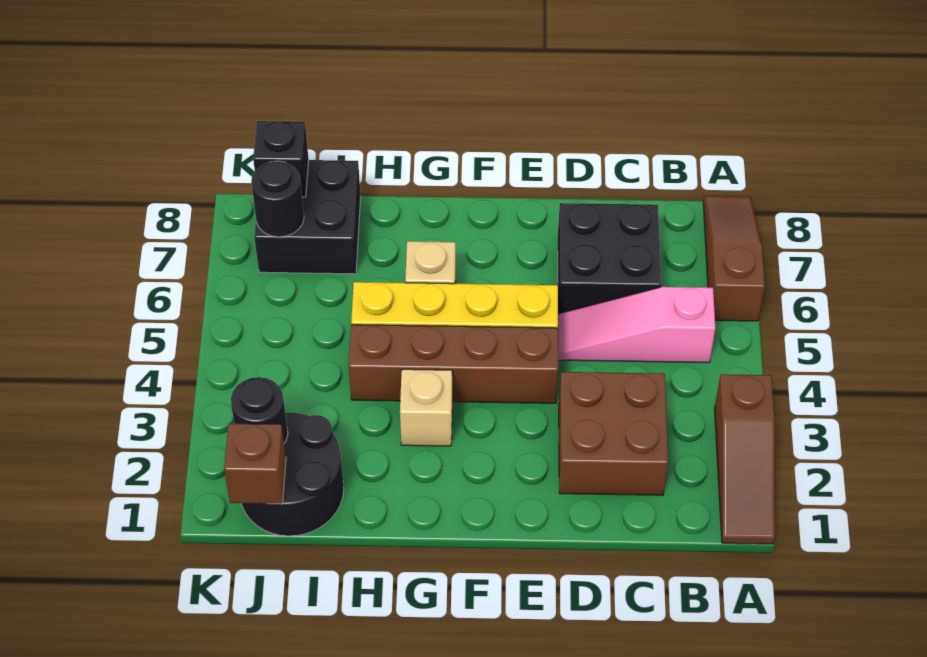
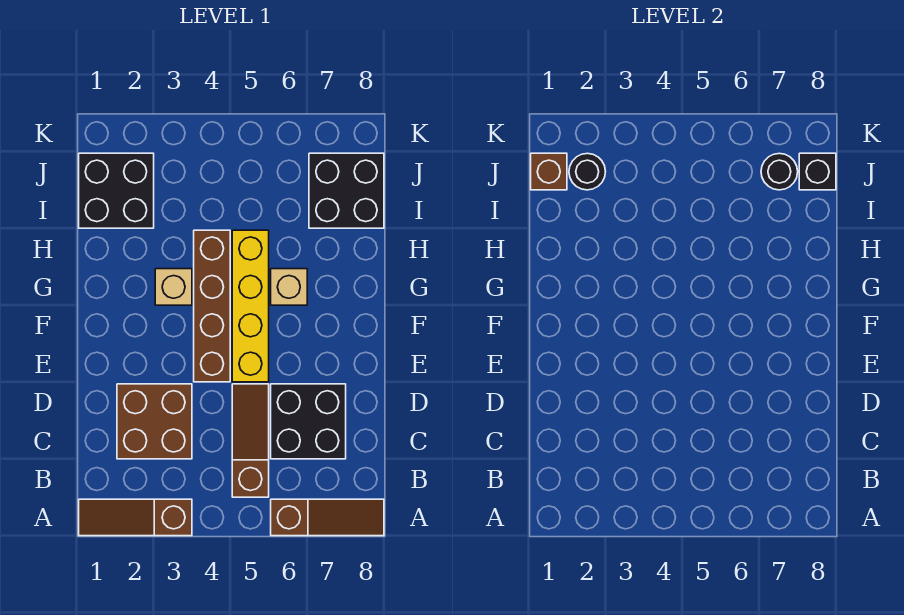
pink slope B5:D5 level 1 top B -> brown slope B5:D5 level 1 top B
black round brick I1:J2 level 1 -> black brick I1:J2 level 1

